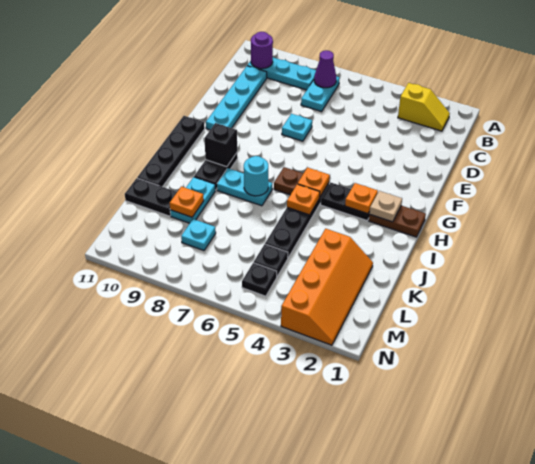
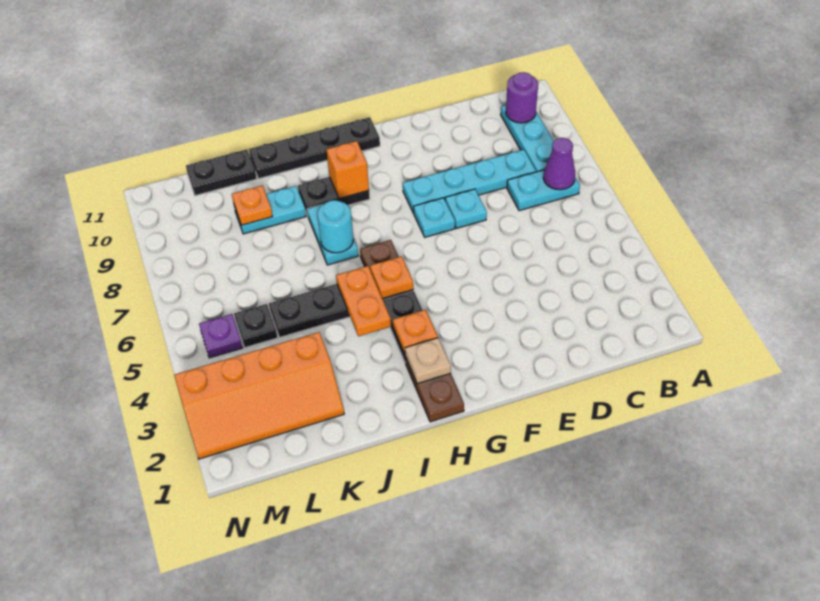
yellow slope B2:B3 level 1 top 3 -> none
cyan plate C10:F10 level 1 -> cyan plate C8:F8 level 1
black brick H9 level 2 -> orange brick H9 level 2
orange plate I5 level 2 -> orange plate I4:I5 level 2
black plate K10:K11 level 1 -> black plate K11:L11 level 1
cyan plate L8 level 1 -> cyan plate F7 level 1
black plate M5 level 1 -> purple plate M5 level 1

